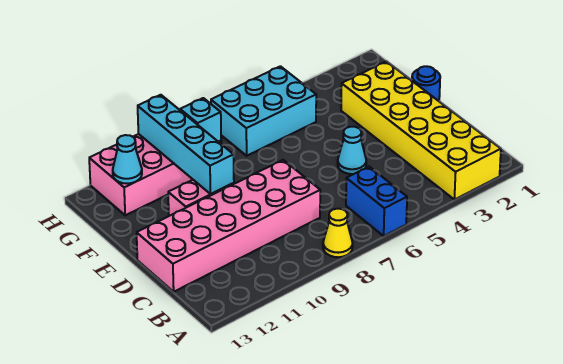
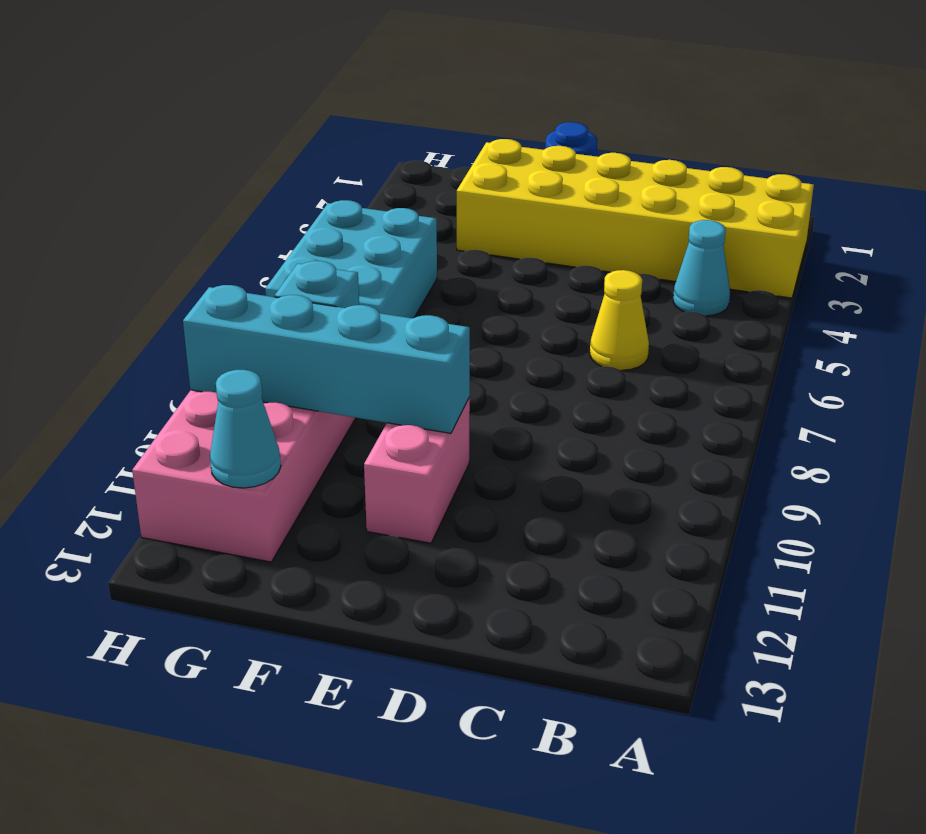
blue brick A6:B6 level 1 -> none
yellow cone A8 level 1 -> yellow cone C6 level 1
pink brick C8:D13 level 1 -> none
cyan cone D5 level 1 -> cyan cone B4 level 1

